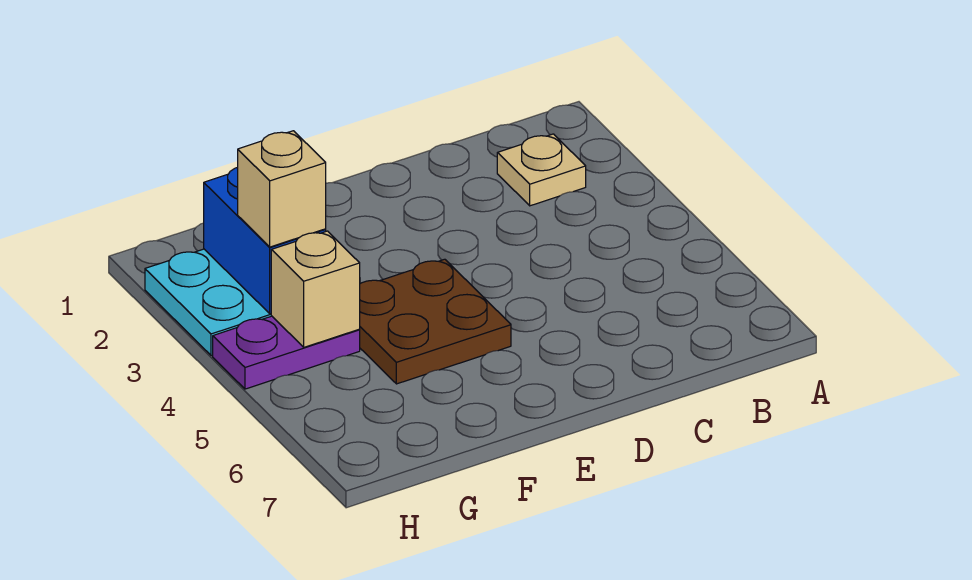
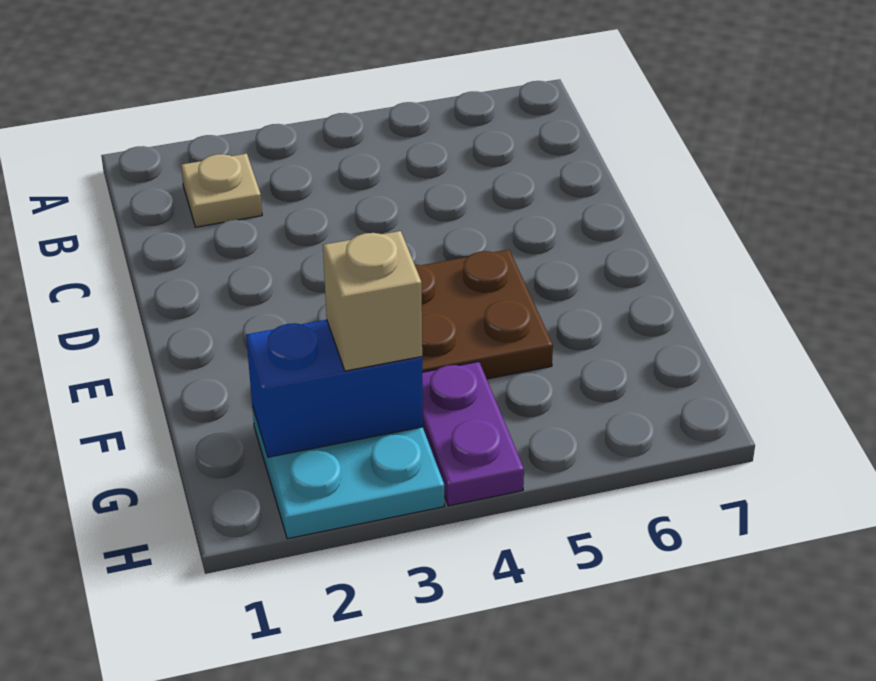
tan brick G4 level 2 -> none

